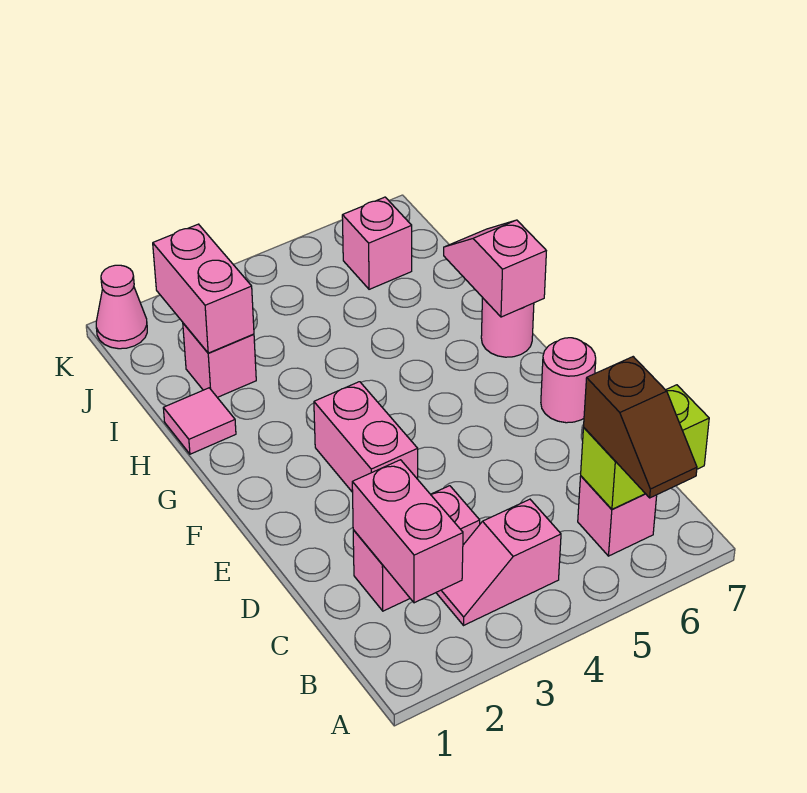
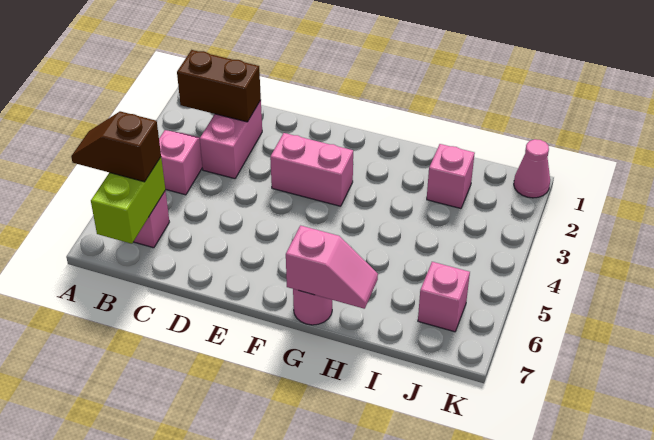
pink brick B2:C2 level 2 -> brown brick B2:C2 level 2
pink round brick E7 level 1 -> none
pink tile H1 level 1 -> none
pink brick I2:J2 level 2 -> none

